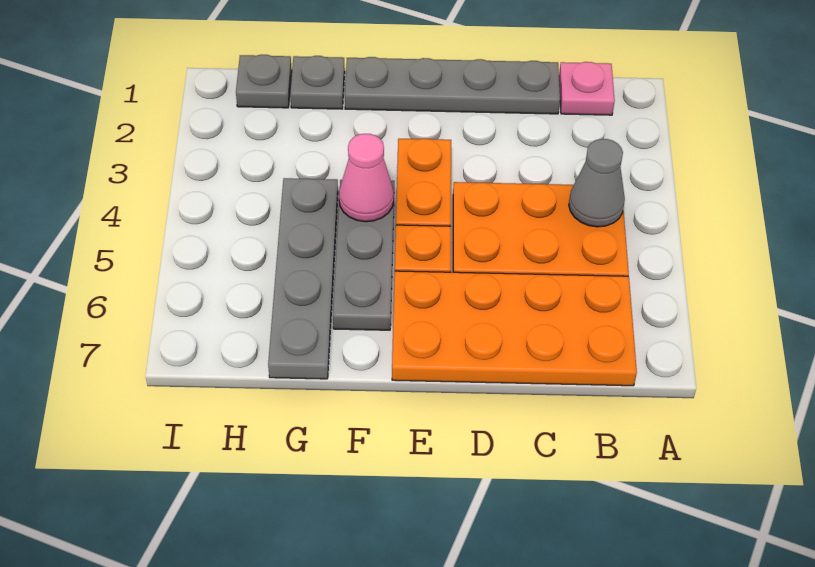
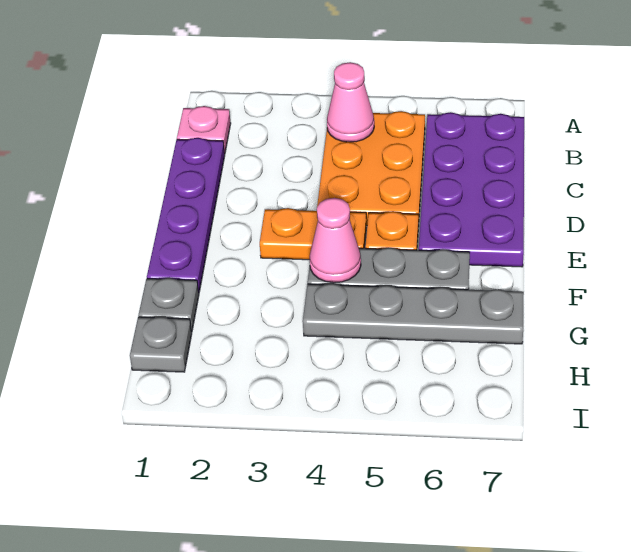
grey cone B4 level 2 -> pink cone B4 level 2
orange plate B6:E7 level 1 -> purple plate B6:E7 level 1
grey plate C1:F1 level 1 -> purple plate C1:F1 level 1

